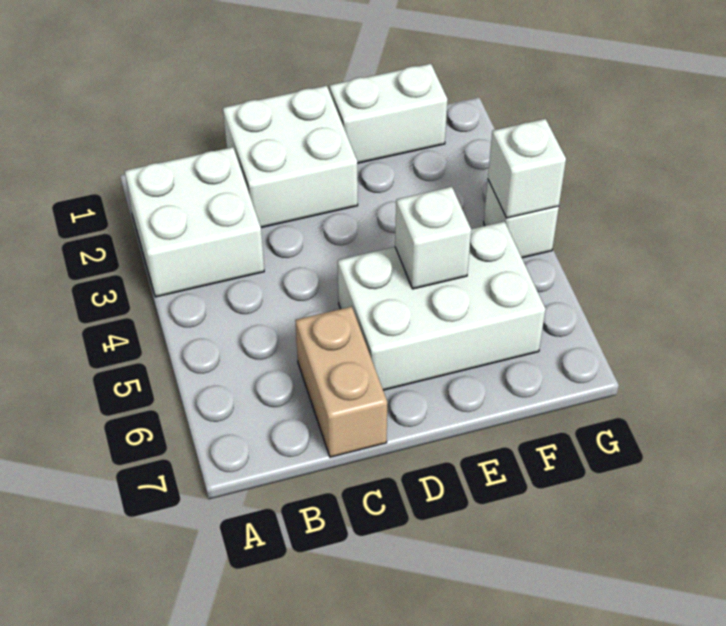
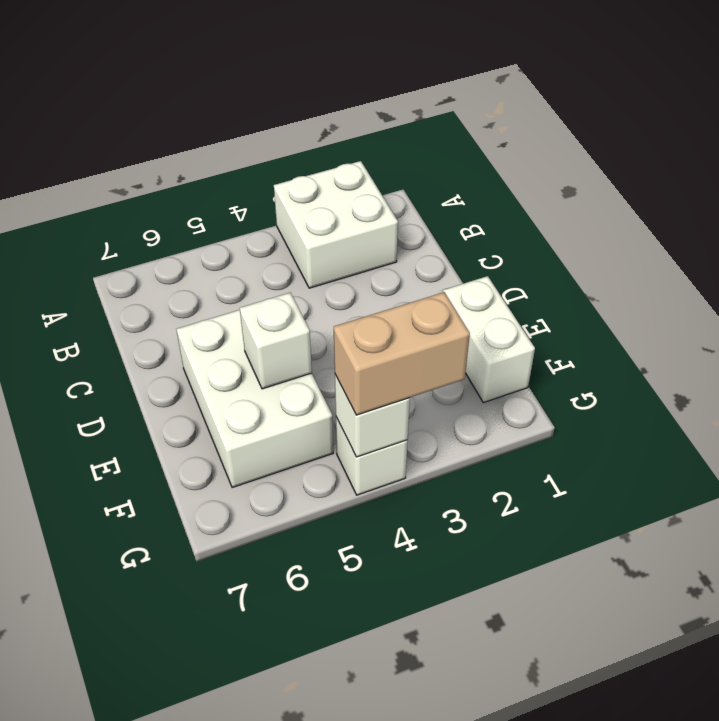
white brick C1:D2 level 1 -> none
tan brick C6:C7 level 1 -> tan brick G3:G4 level 3

